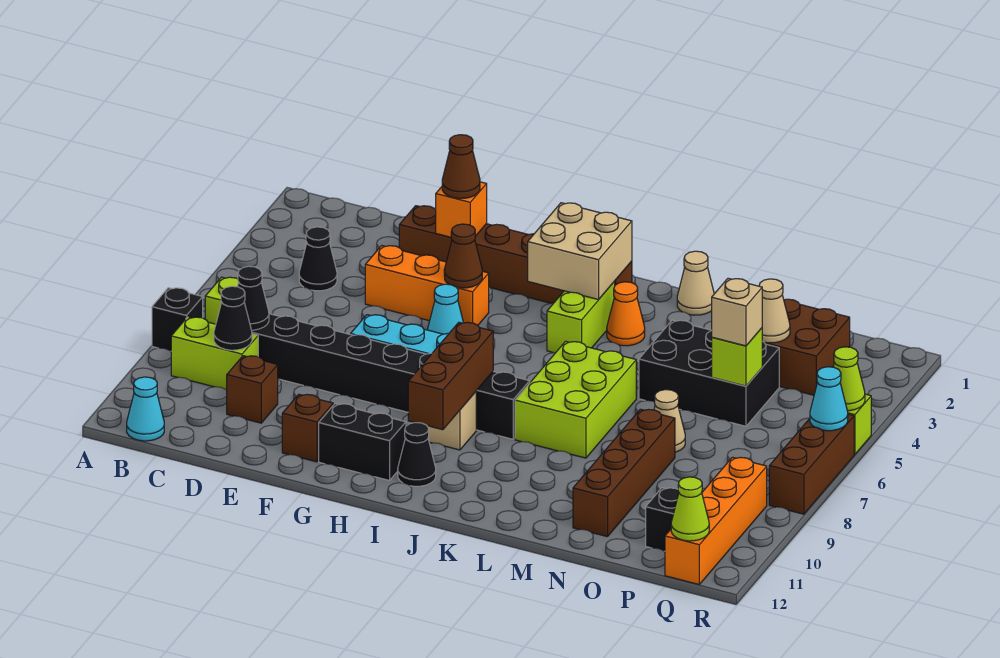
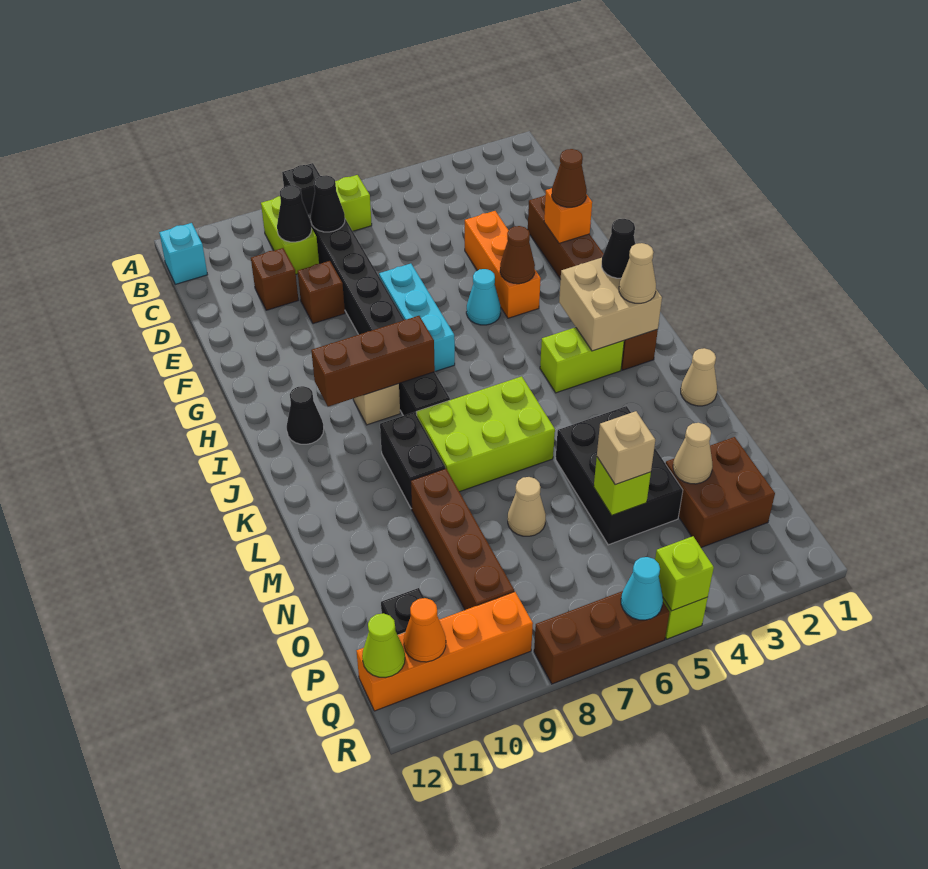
cyan cone B12 level 1 -> cyan brick B12 level 1
black cone C4 level 1 -> black cone I2 level 3
brown brick F11 level 1 -> brown brick E9 level 1
black brick G11:H11 level 1 -> black brick K9:L9 level 1
none -> tan cone J2 level 3
orange cone K3 level 1 -> orange cone Q11 level 2
brown brick N8:N11 level 1 -> brown brick M9:P9 level 1
lime cone R5 level 2 -> lime brick R5 level 2

